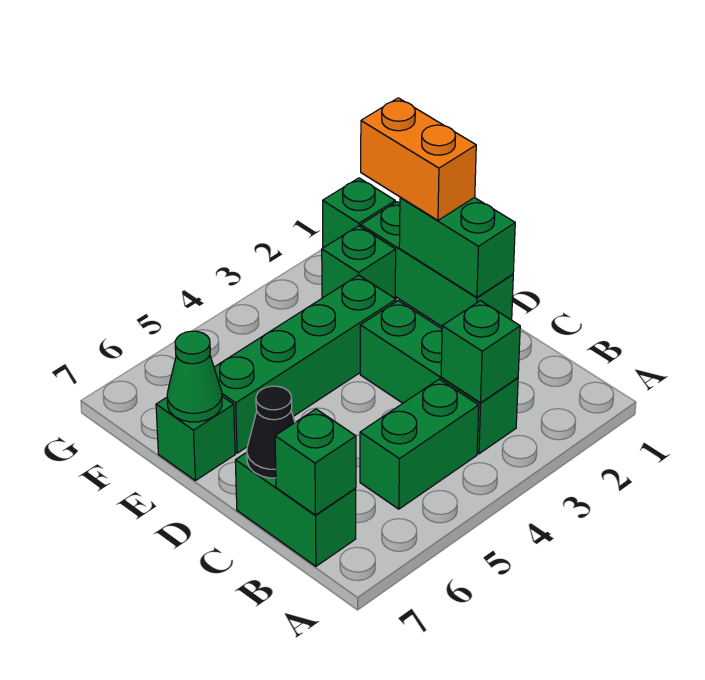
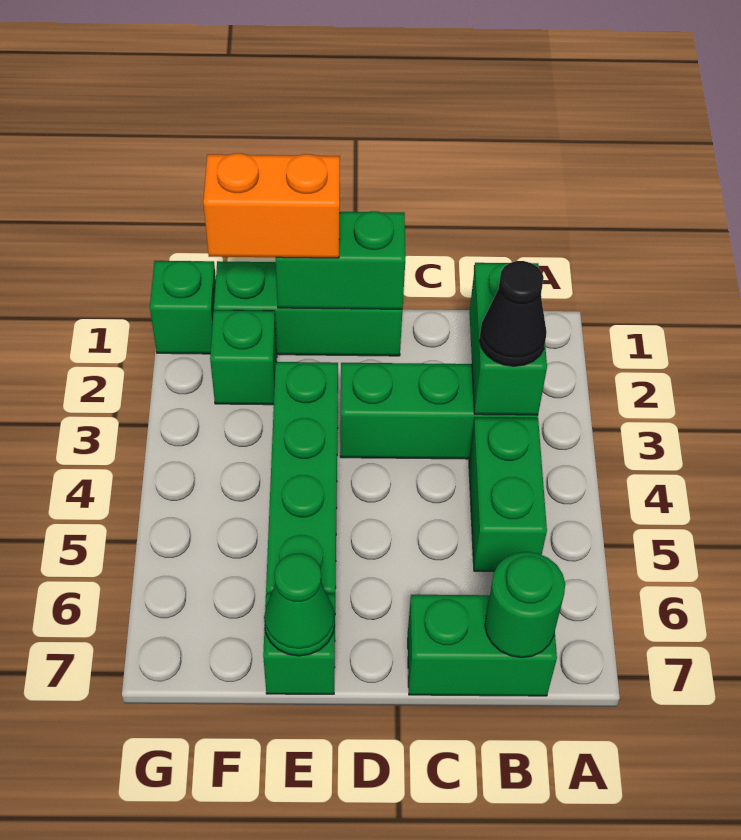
green brick B3 level 2 -> green brick B2:B3 level 2
green brick B7 level 2 -> green round brick B7 level 2
black cone C7 level 2 -> black cone B3 level 3

